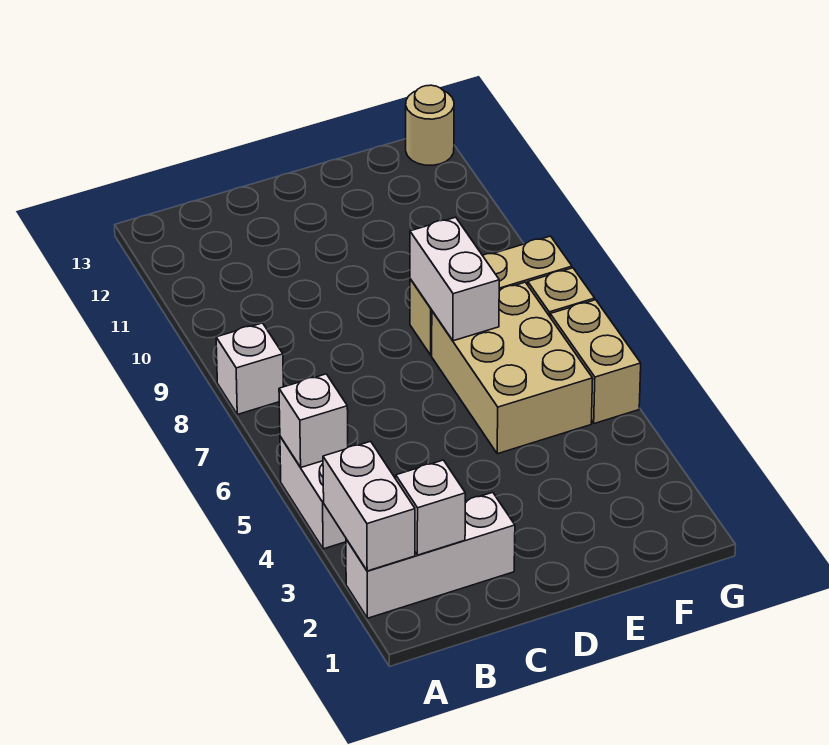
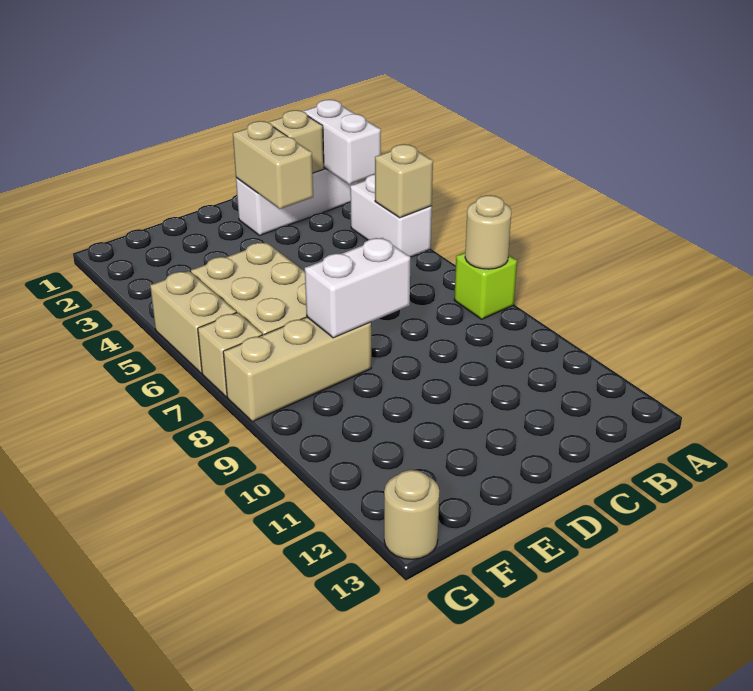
white brick A5 level 2 -> tan brick A5 level 2
white brick A8 level 1 -> lime brick A8 level 1
none -> tan round brick A8 level 2
white brick B2 level 2 -> tan brick B2 level 2
none -> tan brick C2:C3 level 2
white brick E7:E8 level 2 -> white brick D8:E8 level 2

